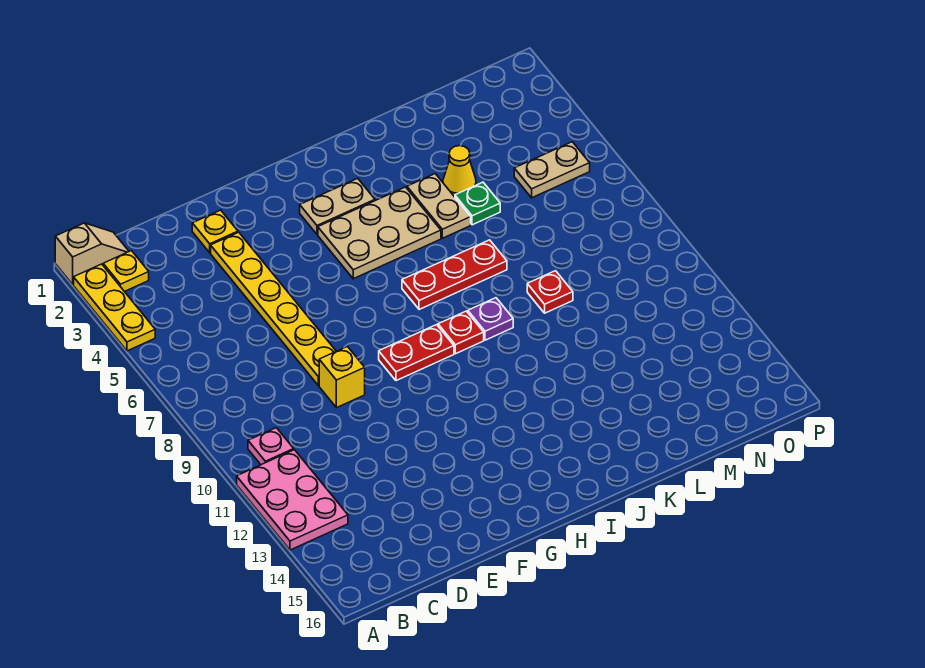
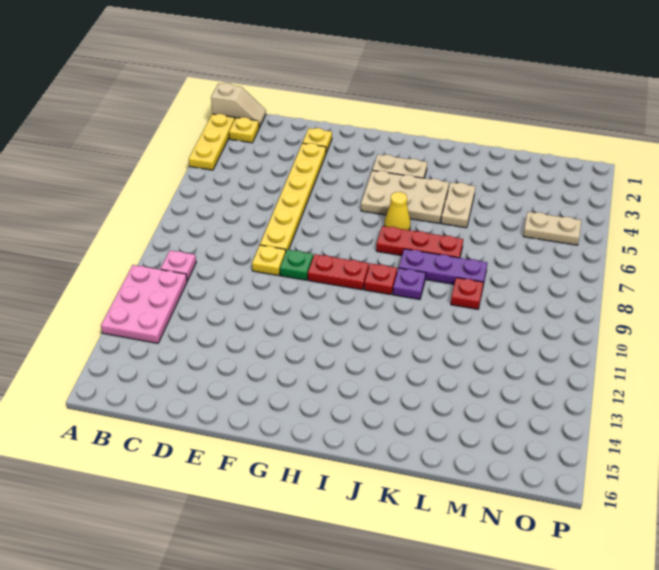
yellow brick E9 level 1 -> yellow plate E9 level 1
none -> purple plate J8:L8 level 1
yellow cone L4 level 1 -> yellow cone I6 level 1
green plate L5 level 1 -> green plate F9 level 1

